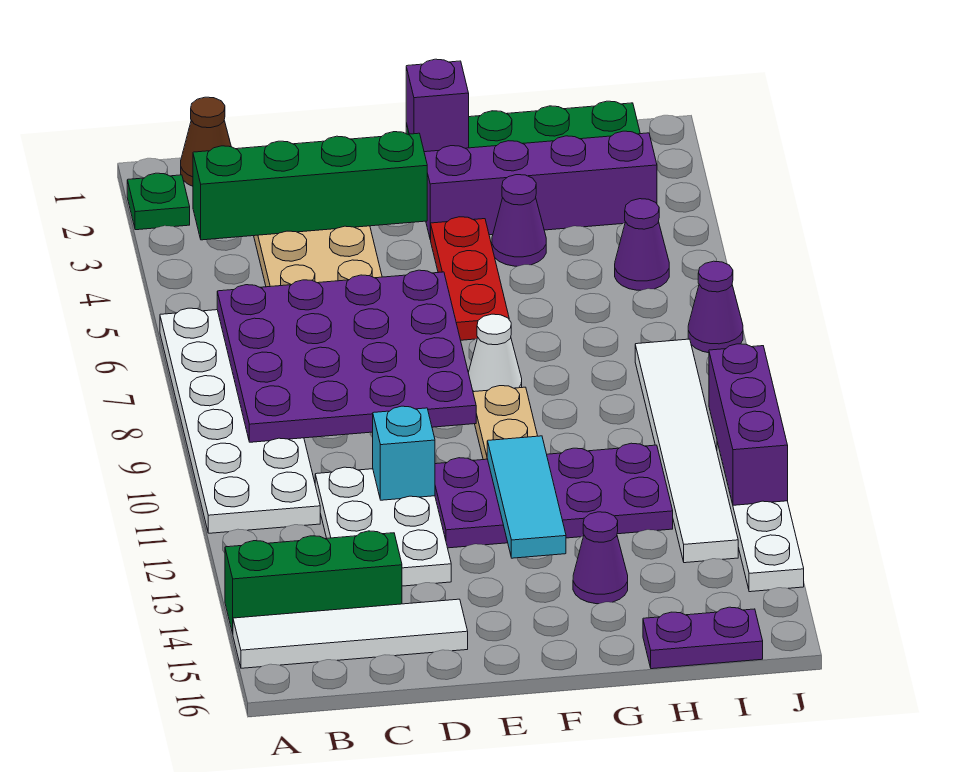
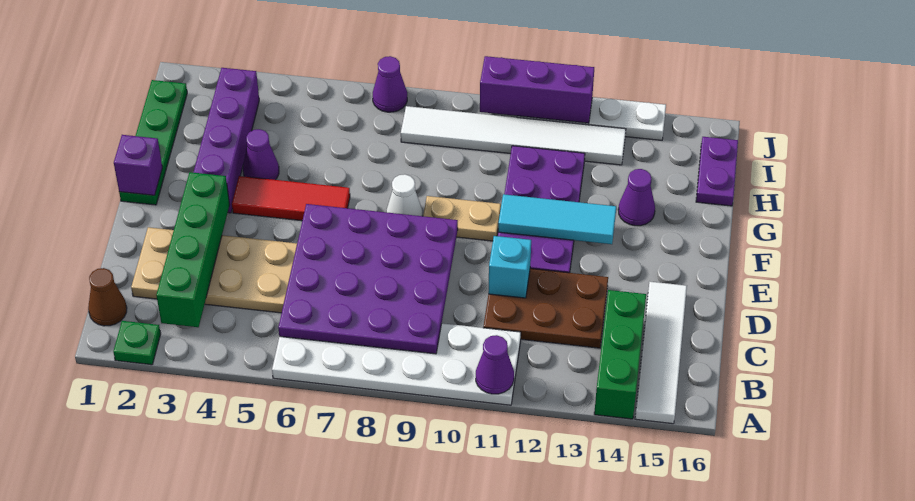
white plate C11:D13 level 1 -> brown plate C11:D13 level 1
red plate F4:F6 level 1 -> red tile F4:F6 level 1
purple cone I5 level 1 -> purple cone A11 level 2

